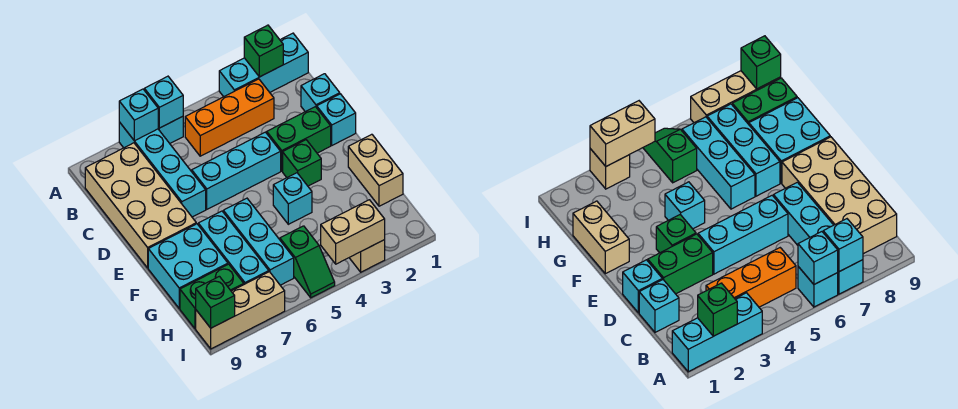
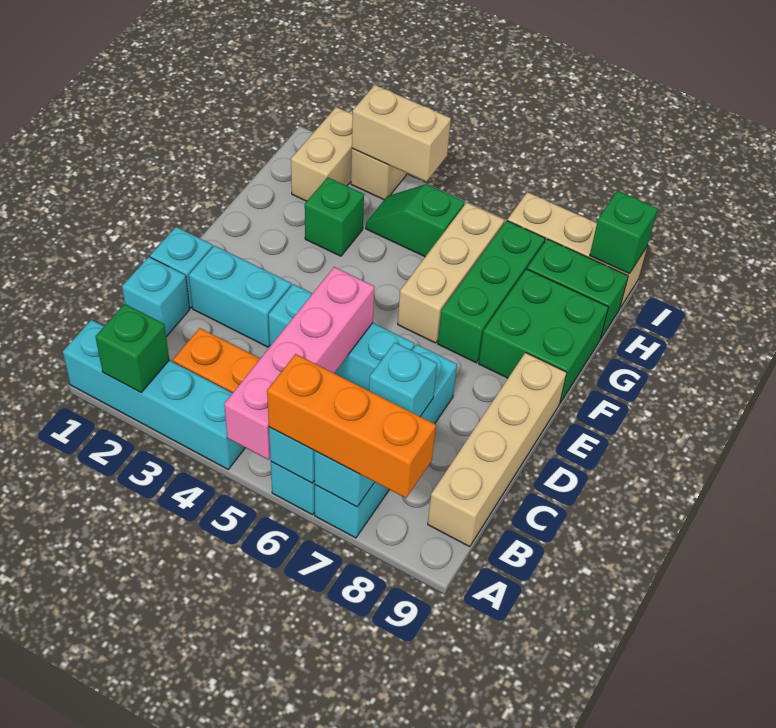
cyan brick A1:A3 level 1 -> cyan brick A1:A4 level 1
none -> pink brick A5:D5 level 2
none -> orange brick A6:A8 level 3
tan brick B8:E9 level 1 -> tan brick B9:E9 level 1
green brick D2:D3 level 1 -> cyan brick D2:D3 level 1
green brick E3 level 1 -> green brick G3 level 1
tan brick F1:G1 level 1 -> tan brick H2:I2 level 1
cyan brick F4 level 1 -> cyan brick C7 level 2
cyan brick F6:H6 level 1 -> tan brick F6:H6 level 1
cyan brick F7:H7 level 1 -> green brick F7:H7 level 1
cyan brick F8:G9 level 1 -> green brick F8:G9 level 1
green slope H5:I5 level 1 top H -> green slope H4:H5 level 1 top 5

